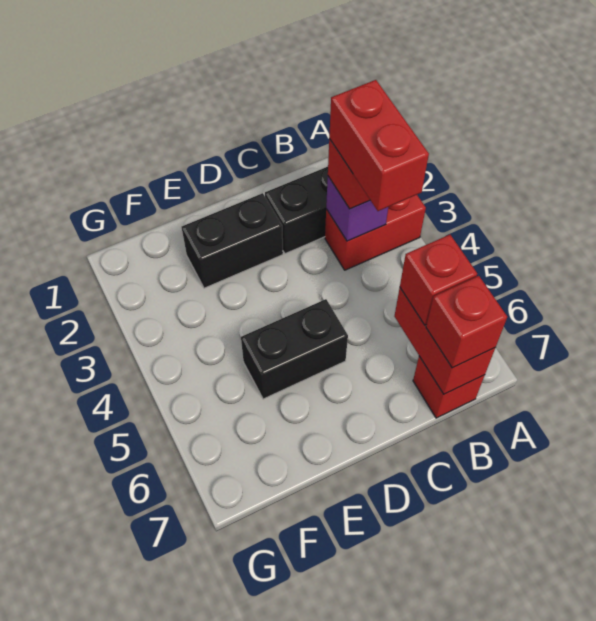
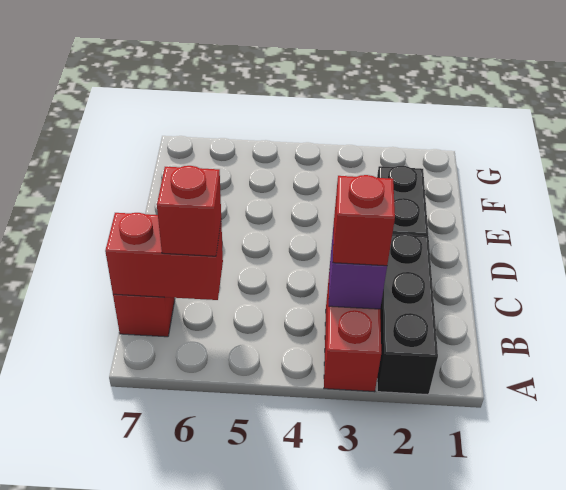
red brick B3:B4 level 4 -> none
red brick B7 level 3 -> none
black brick D5:E5 level 1 -> none

